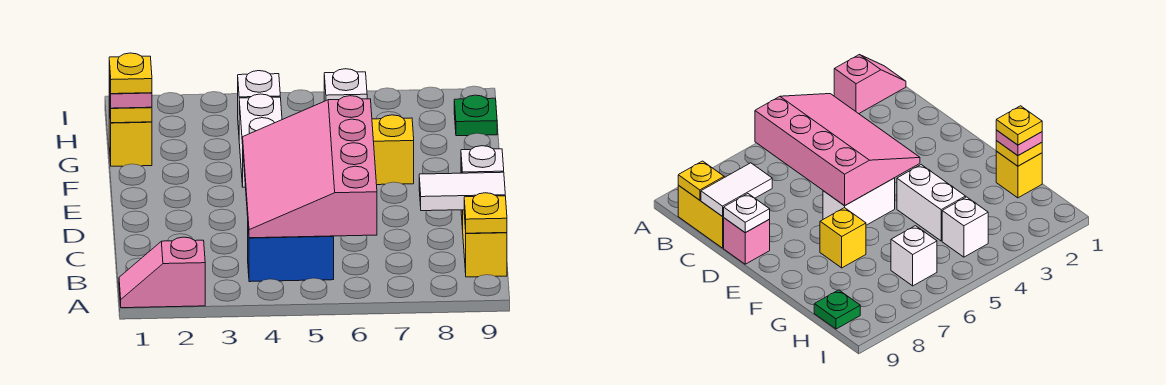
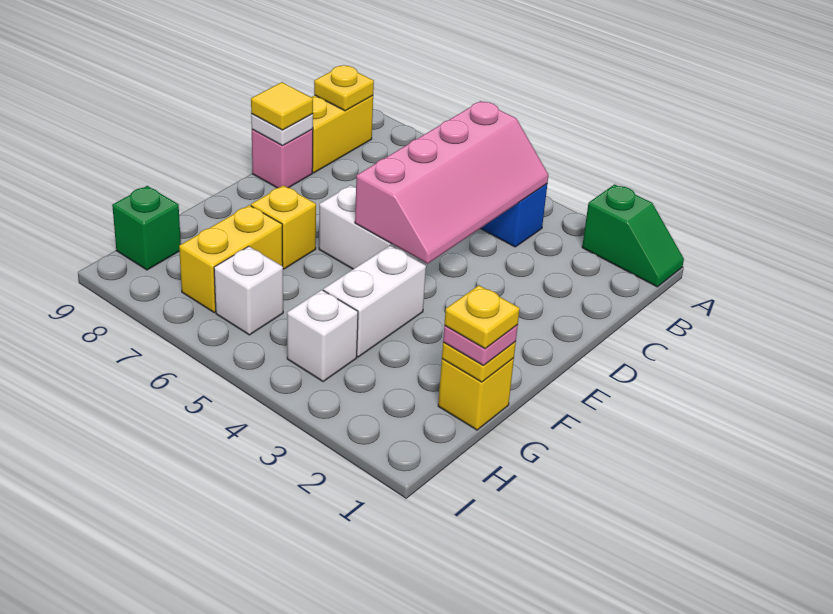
pink slope A1:A2 level 1 top 2 -> green slope A1:A2 level 1 top 2
pink slope B4:E6 level 2 top 6 -> pink slope B4:E5 level 2 top 5
white tile C8:C9 level 2 -> none
none -> yellow tile D9 level 3
none -> yellow brick G7:H7 level 1
green plate H9 level 1 -> green brick H9 level 1

